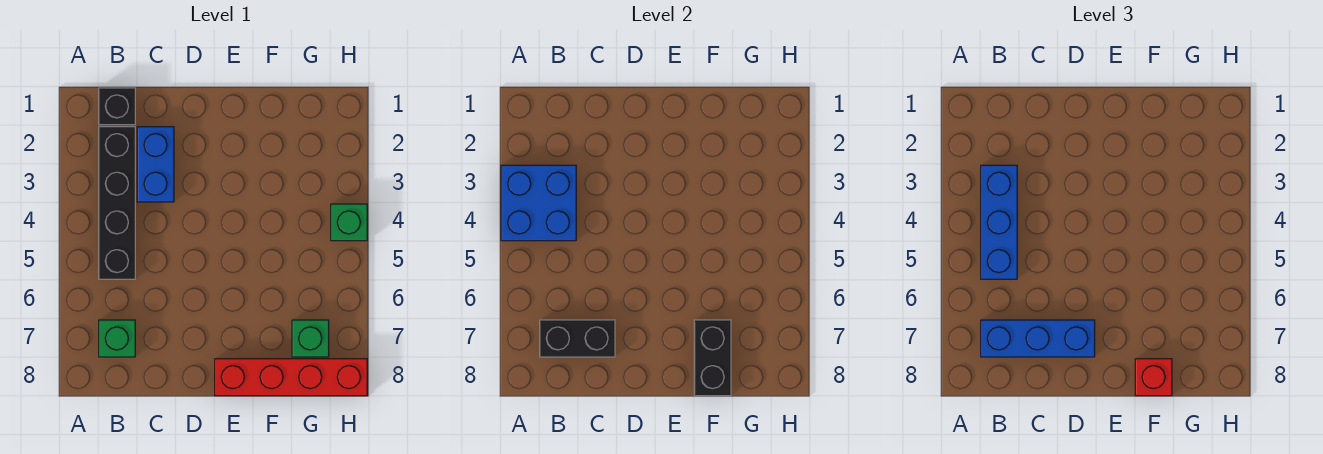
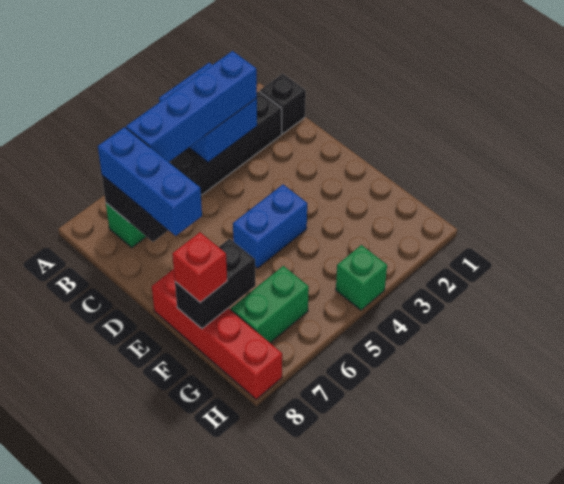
blue brick B3:B5 level 3 -> blue brick B3:B6 level 3
blue brick C2:C3 level 1 -> blue brick E4:E5 level 1
green brick G7 level 1 -> green brick G6:G7 level 1

